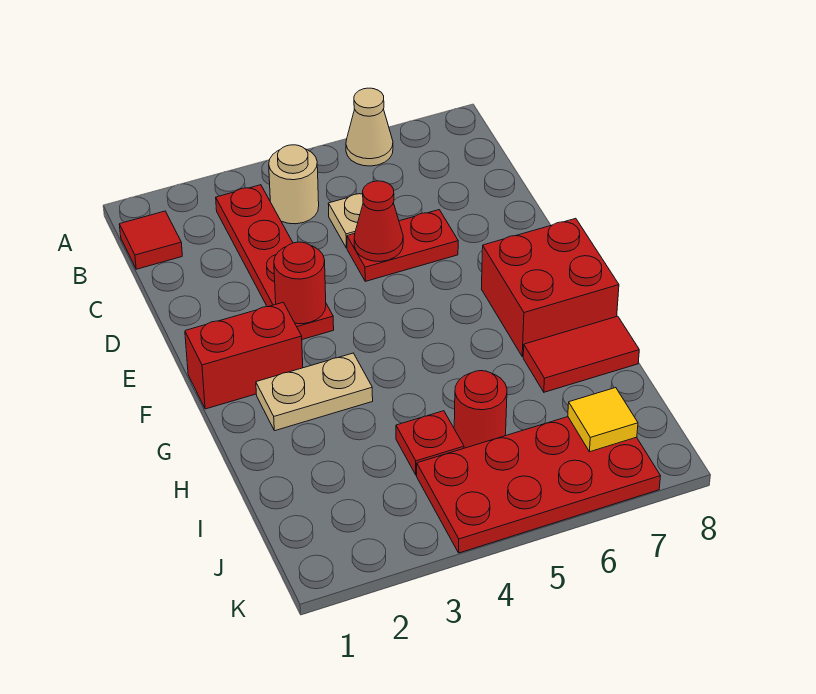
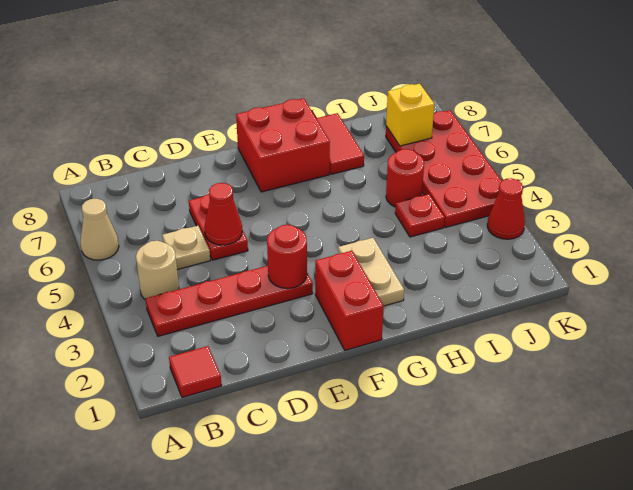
yellow tile J7 level 2 -> yellow brick J7 level 2
none -> red cone K3 level 1

